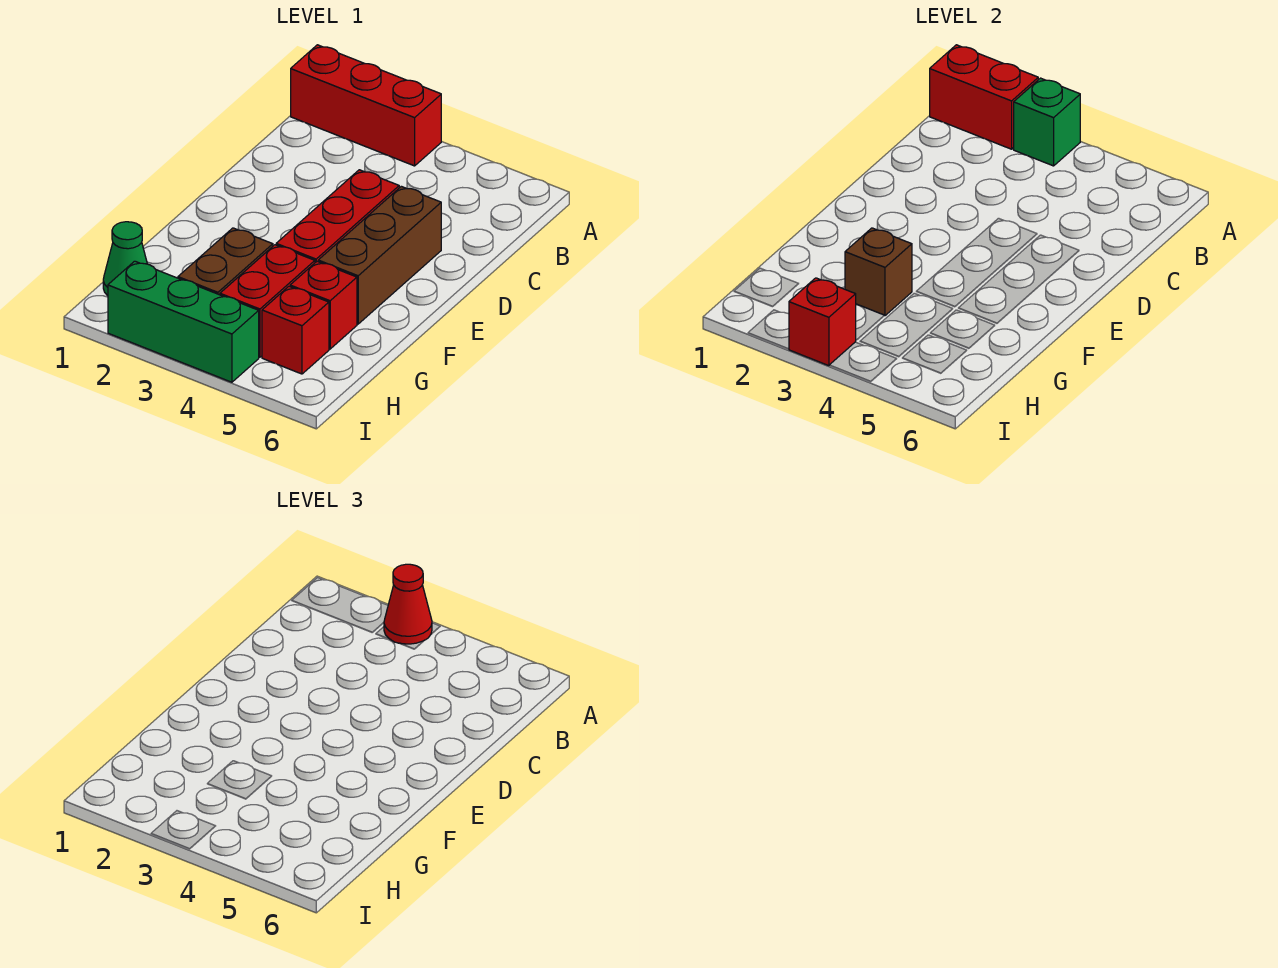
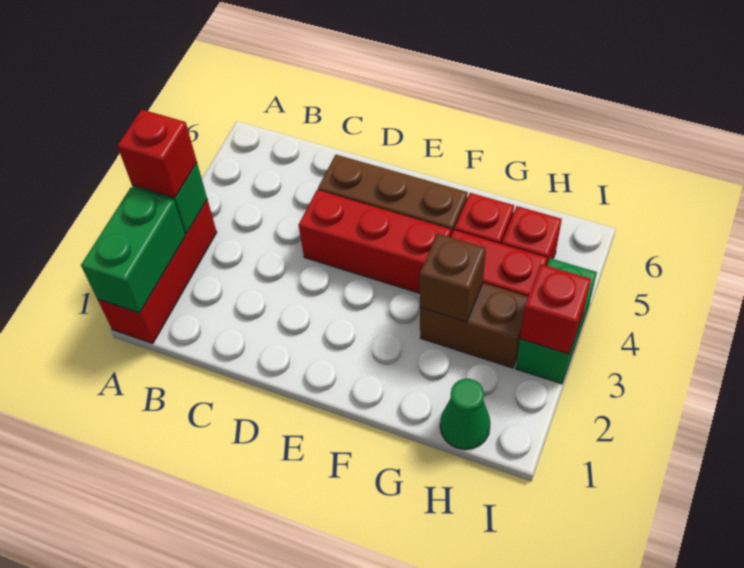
red brick A1:A2 level 2 -> green brick A1:A2 level 2
red cone A3 level 3 -> red brick A3 level 3
green brick I2:I4 level 1 -> green brick I3:I4 level 1

